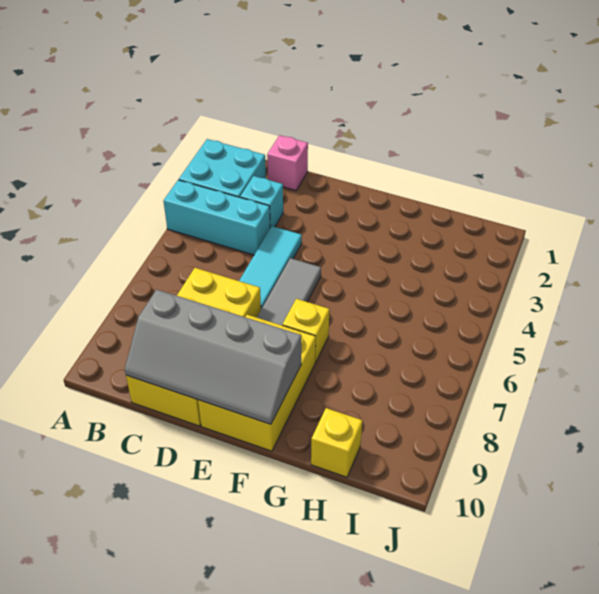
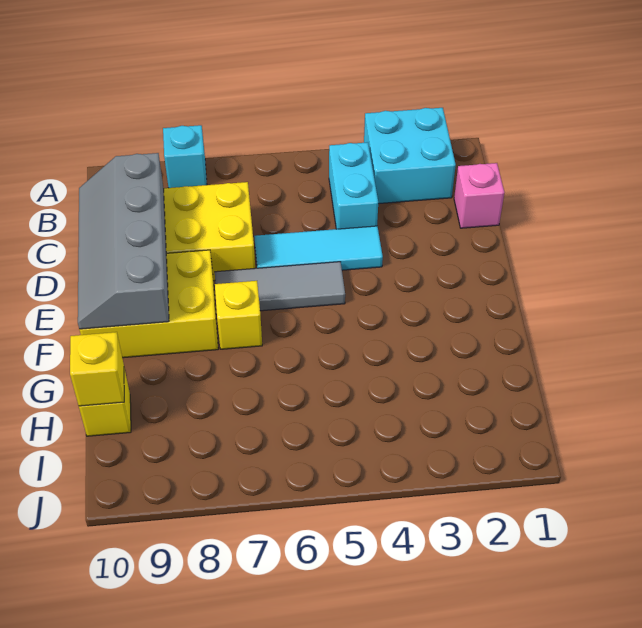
cyan brick A4:C4 level 1 -> cyan brick B4:C4 level 1
cyan brick C3 level 1 -> cyan brick A8 level 1
none -> yellow brick H10 level 2

